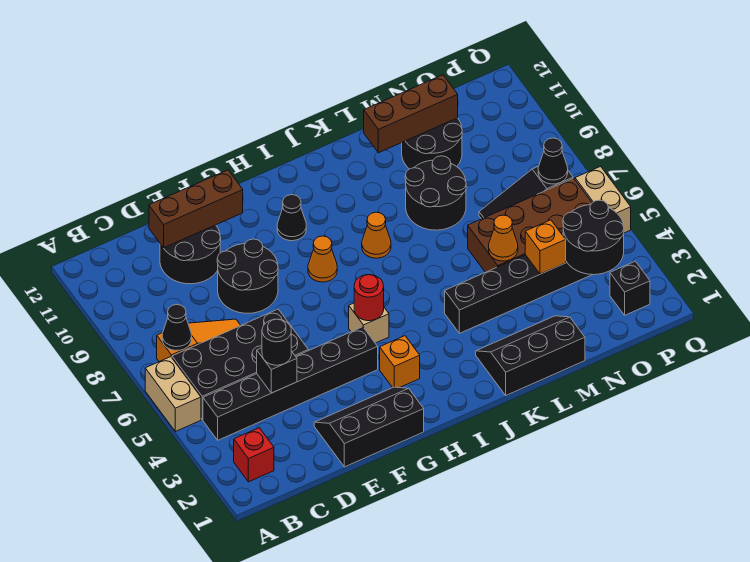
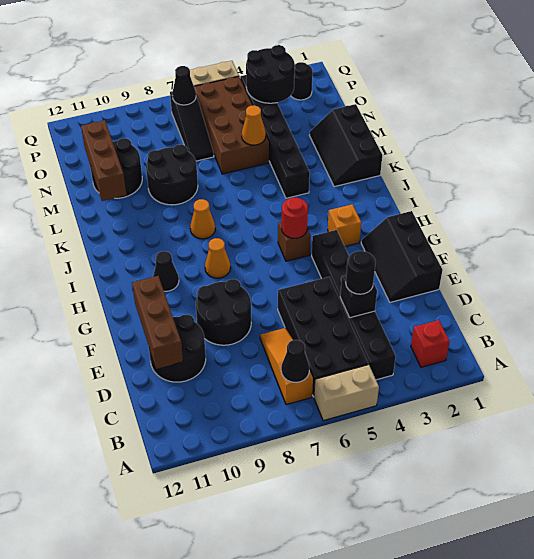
tan brick H5 level 1 -> brown brick H5 level 1
orange brick N4 level 2 -> none
black brick P2 level 1 -> black round brick P2 level 1

